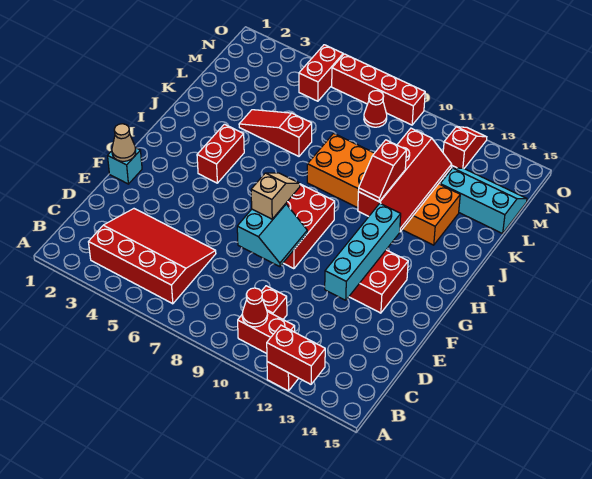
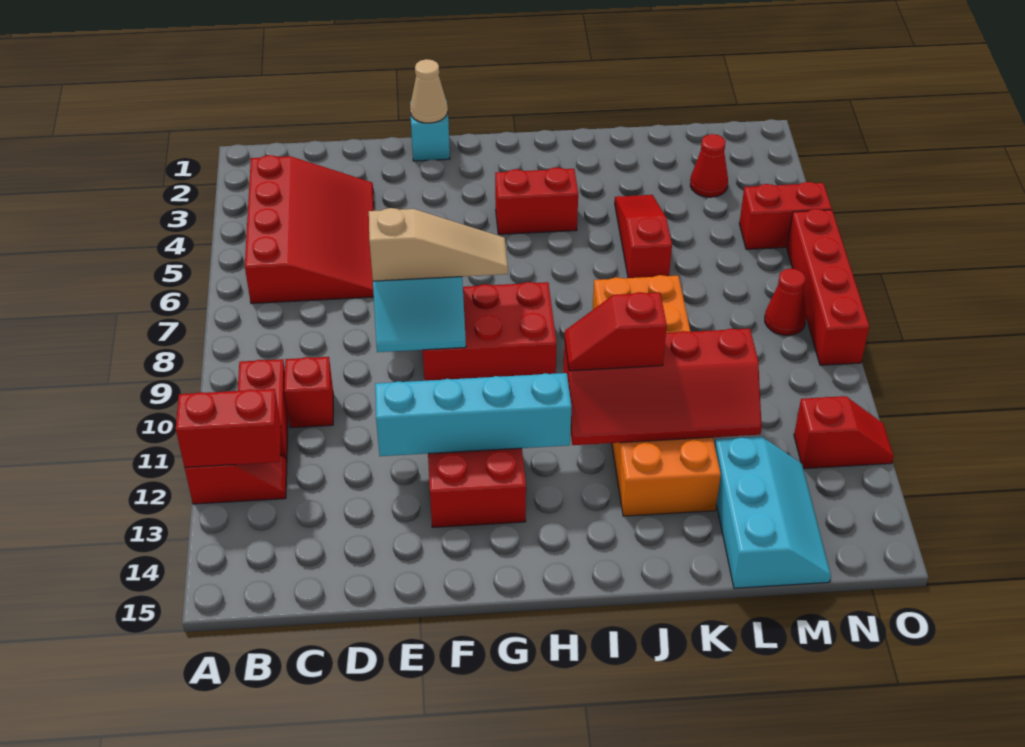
red brick A12:A13 level 2 -> red brick A12:B12 level 2
red cone B10 level 2 -> red cone M3 level 1
tan slope F8:G8 level 3 top F -> tan slope E8:G8 level 3 top E

